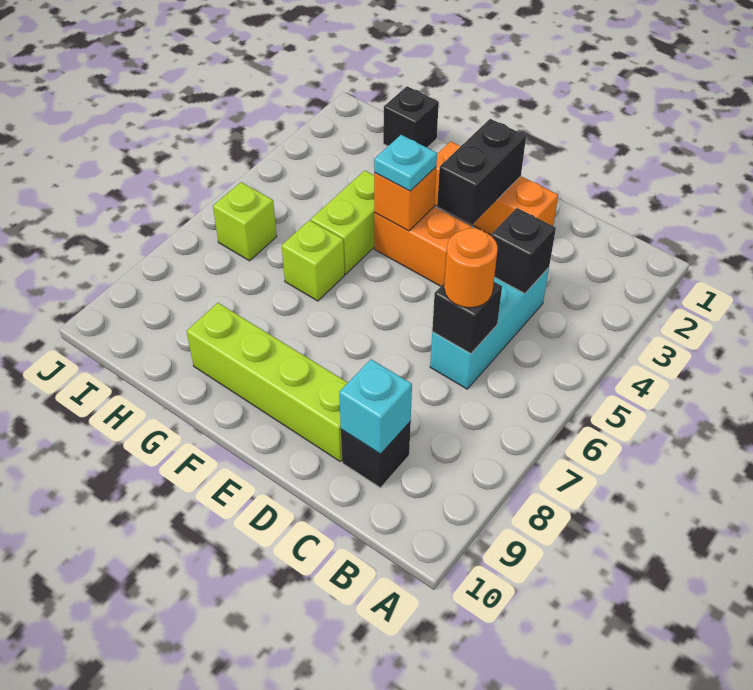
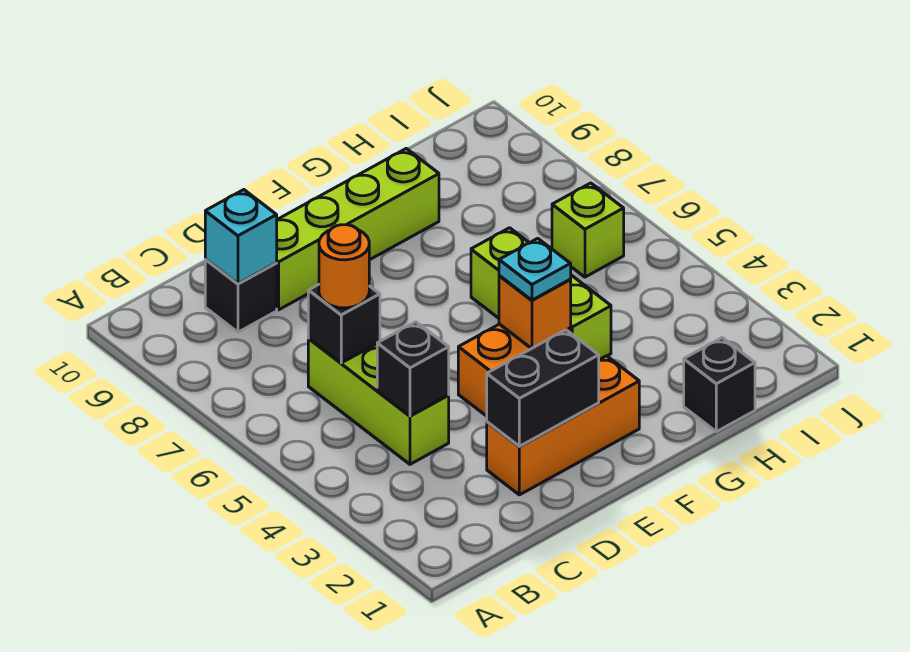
cyan brick C4:C6 level 1 -> lime brick C4:C6 level 1
black brick E2:E3 level 2 -> black brick D2:E2 level 2

